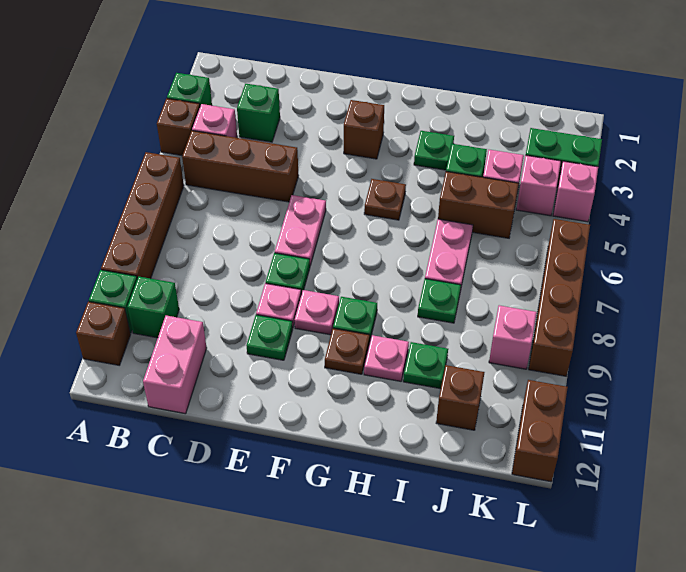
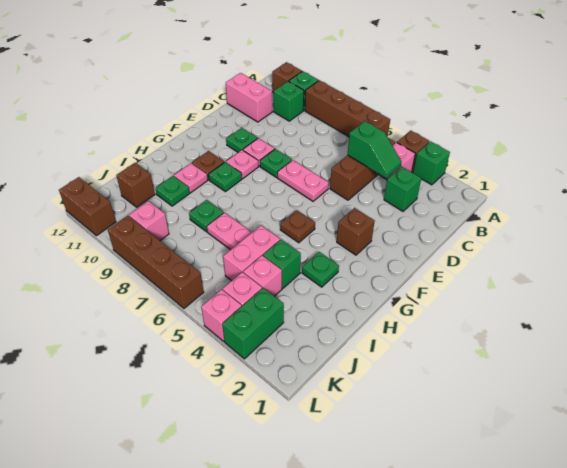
none -> green slope C4:C5 level 2 top 5
brown brick I5:J5 level 1 -> pink brick I5:J5 level 1

